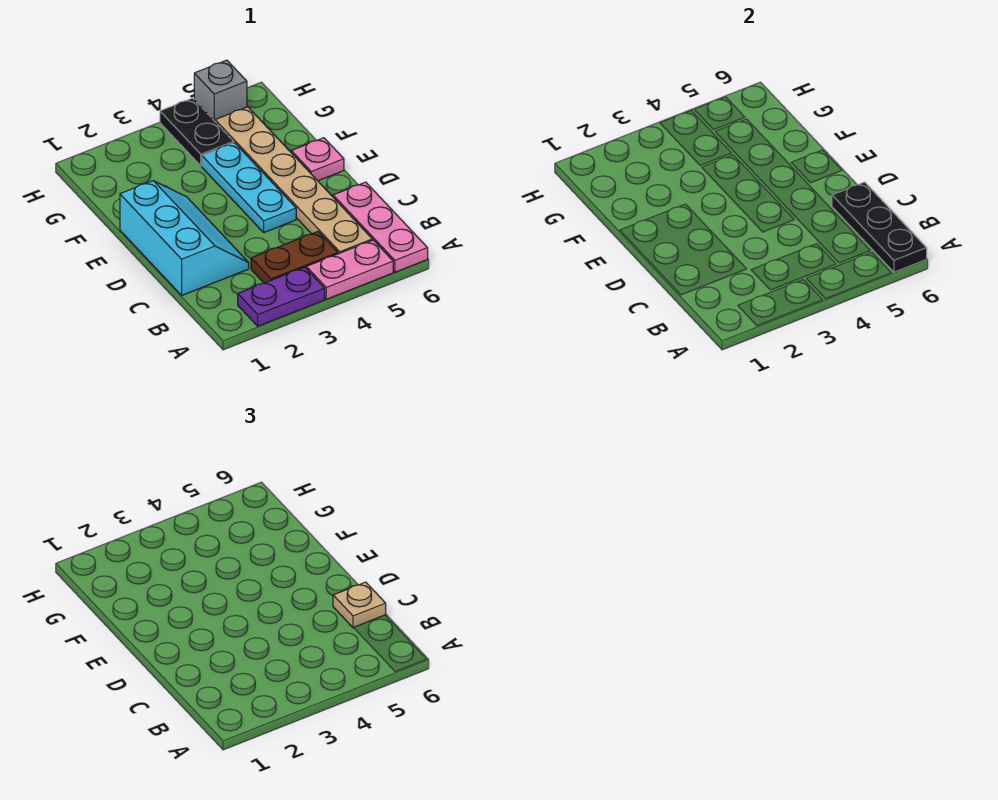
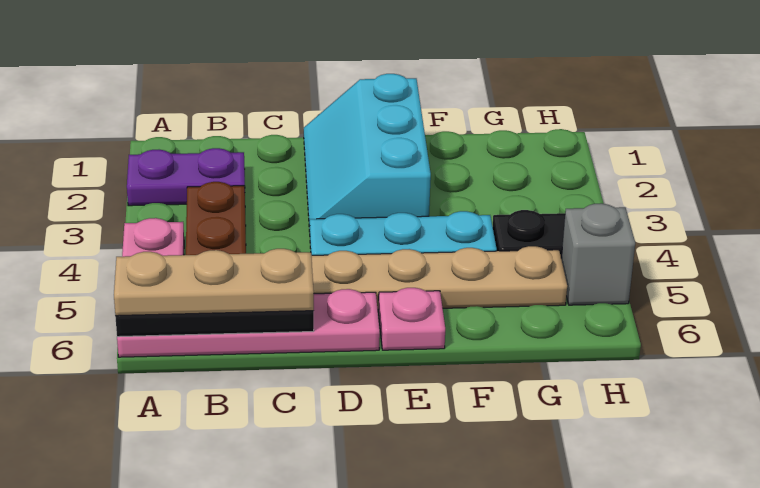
purple plate A2:A3 level 1 -> purple plate A2:B2 level 1
pink plate A6:C6 level 1 -> pink plate A6:D6 level 1
cyan slope C1:E2 level 1 top 1 -> cyan slope D1:E3 level 1 top E
tan plate C6 level 3 -> tan plate A6:C6 level 3

